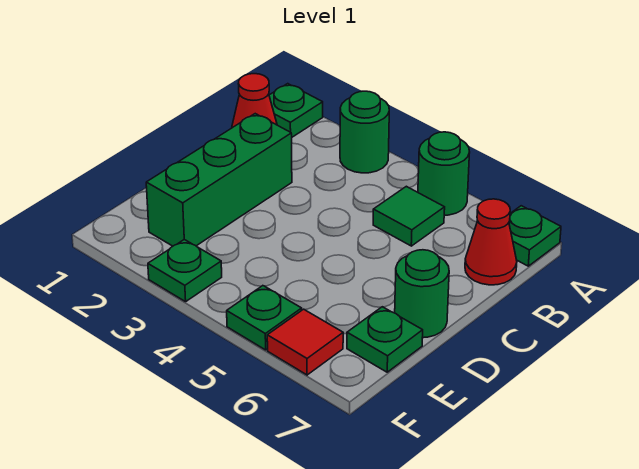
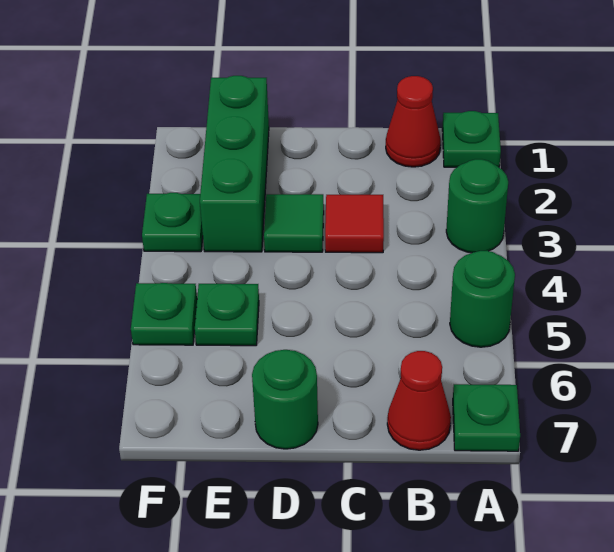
green tile B5 level 1 -> green tile D3 level 1
green brick C2:E2 level 1 -> green brick E1:E3 level 1
green plate E7 level 1 -> green plate E5 level 1
red tile F6 level 1 -> red tile C3 level 1

